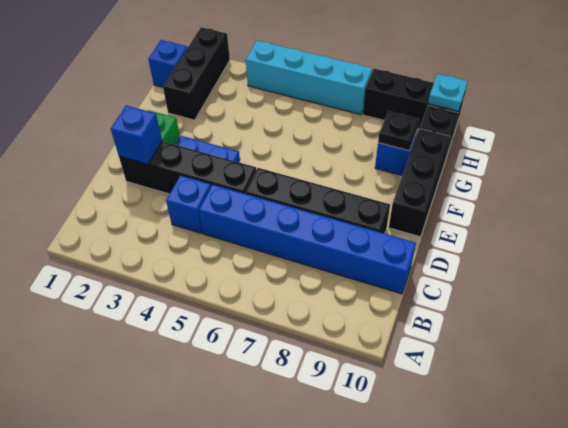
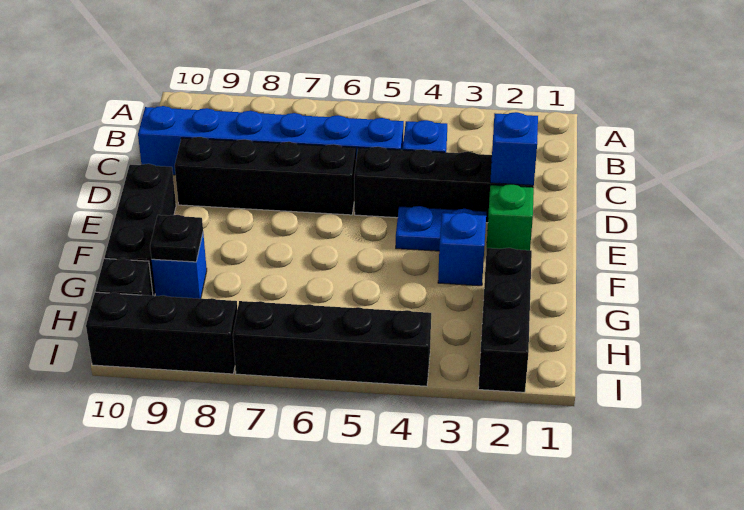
blue brick H1 level 1 -> blue brick F3 level 1
cyan brick I4:I7 level 1 -> black brick I4:I7 level 1
cyan plate I10 level 2 -> none

